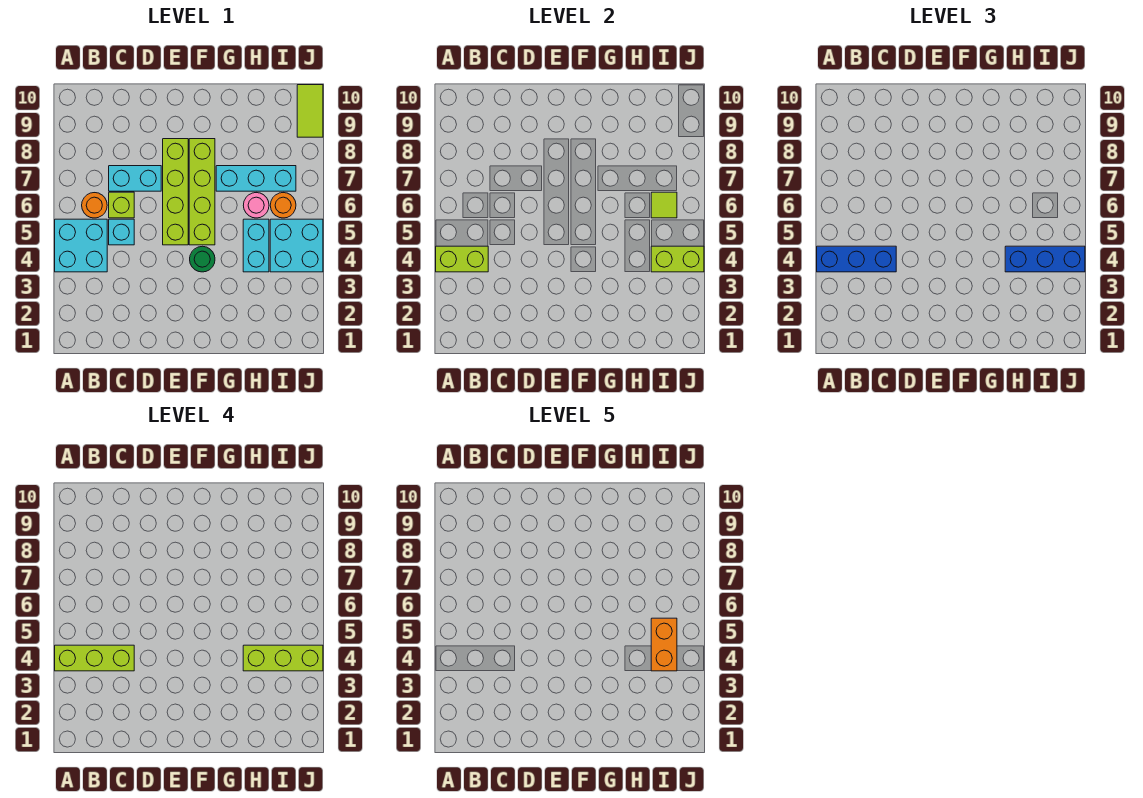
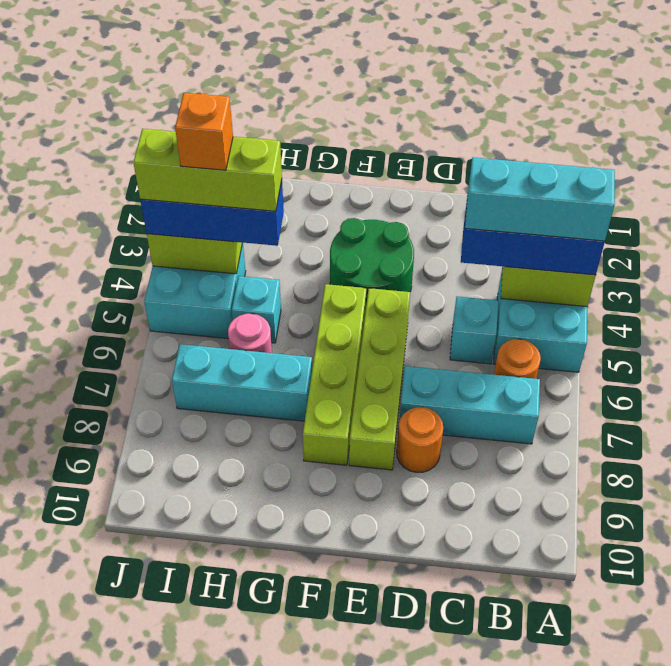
lime brick A4:C4 level 4 -> cyan brick A4:C4 level 4
lime brick C6 level 1 -> none
cyan brick C7:D7 level 1 -> cyan brick B7:D7 level 1
green round brick F4 level 1 -> green round brick E3:F4 level 1
cyan brick H4:H5 level 1 -> cyan brick H5 level 1
orange brick I4:I5 level 5 -> orange brick I4 level 5
orange round brick I6 level 1 -> orange round brick D8 level 1
lime tile I6 level 2 -> none
lime tile J9:J10 level 1 -> none

